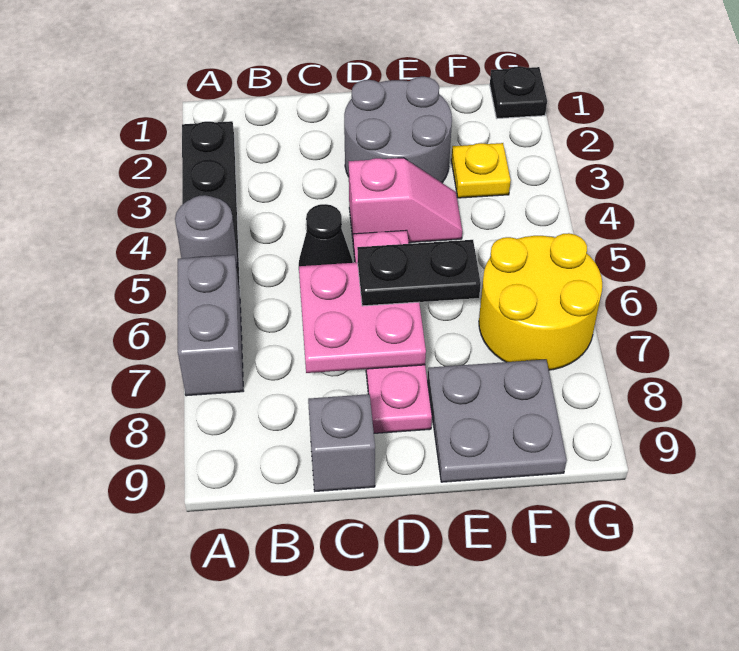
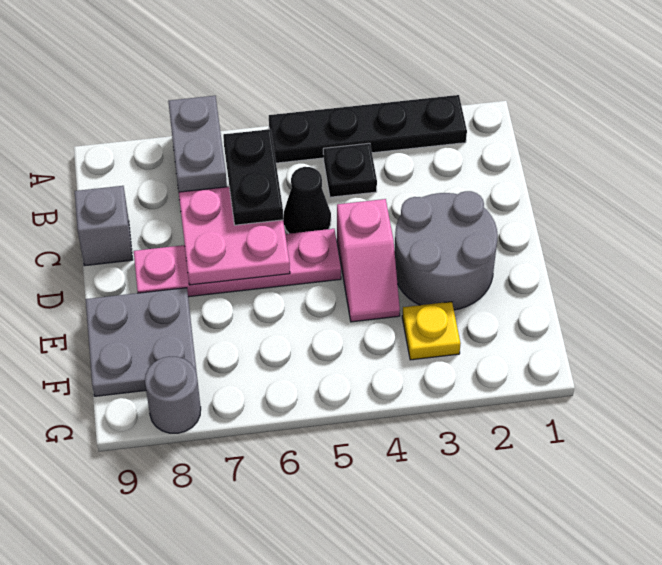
grey round brick A5 level 2 -> grey round brick G8 level 1
grey brick A6:A7 level 1 -> grey brick A7:B7 level 1
black plate D6:E6 level 3 -> black plate B6:C6 level 3
yellow round brick F6:G7 level 1 -> none
black plate G1 level 1 -> black plate B4 level 1

